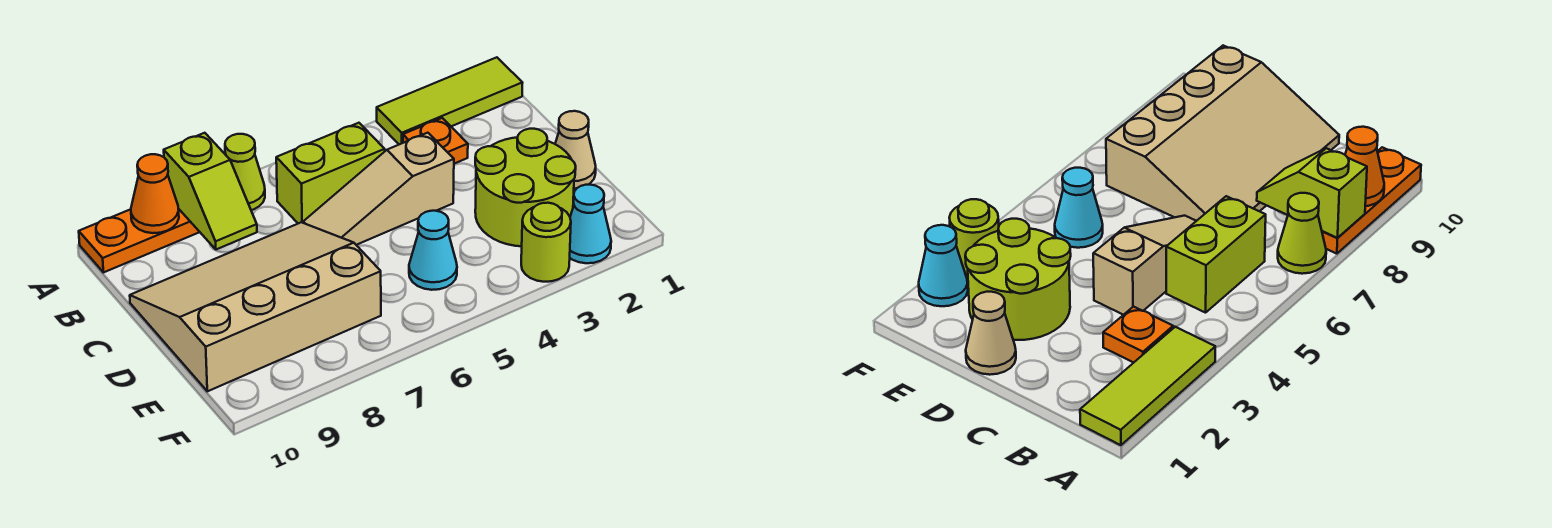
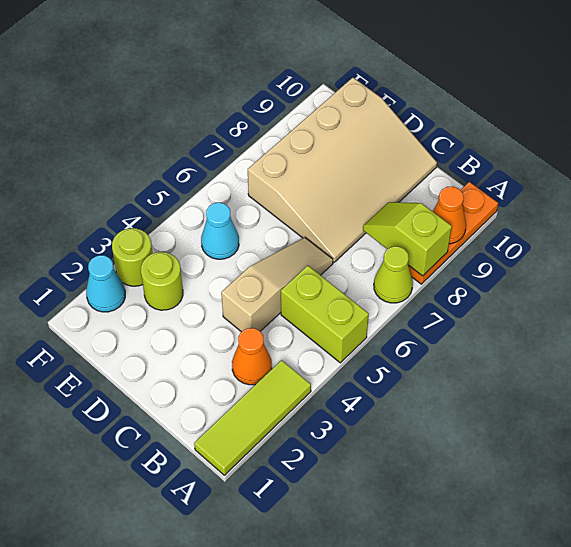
orange plate B3 level 1 -> orange cone B3 level 1
lime brick B5:B6 level 1 -> lime brick A5:B5 level 1
tan cone D1 level 1 -> none
lime round brick D2:E3 level 1 -> lime round brick E3 level 1

